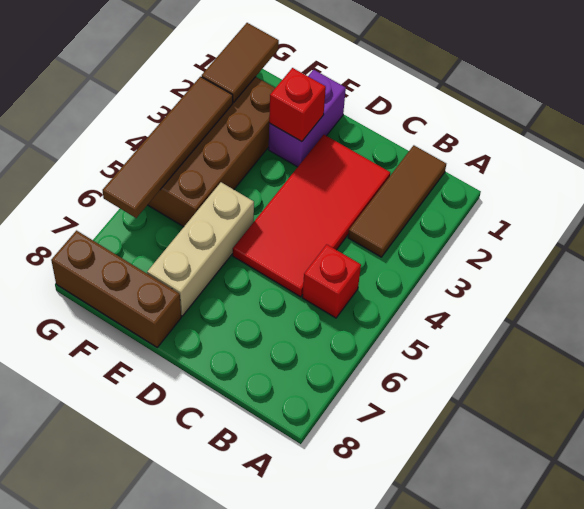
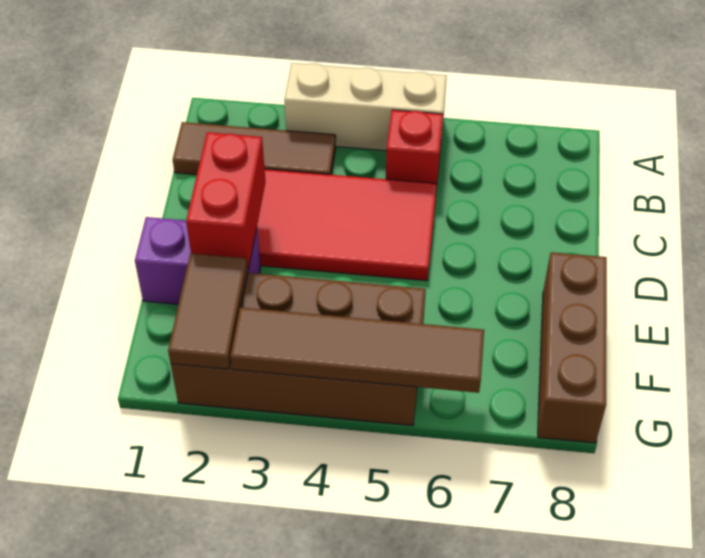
red brick E2 level 2 -> red brick D2:E2 level 2
tan brick E5:E7 level 1 -> tan brick A3:A5 level 1
brown tile G1:G2 level 2 -> brown tile F2:G2 level 2

